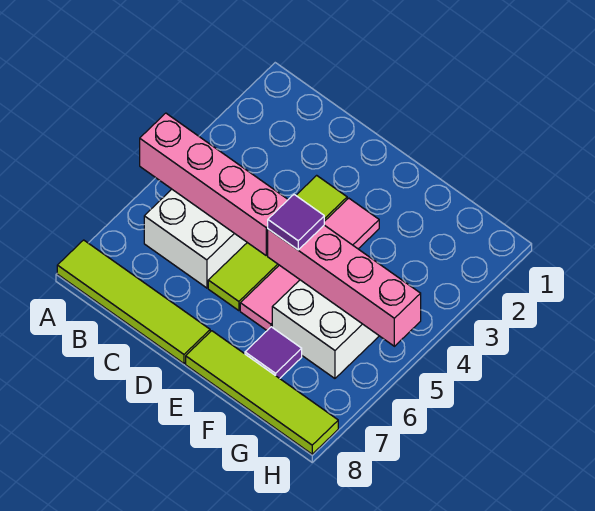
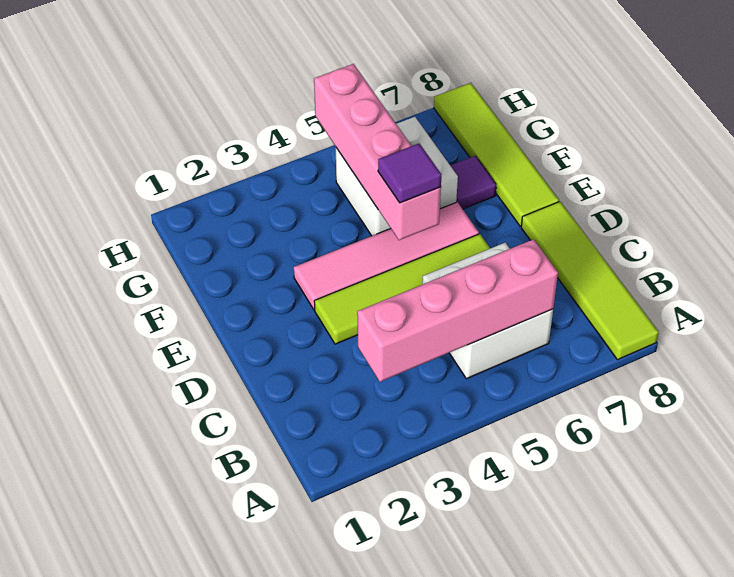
pink brick A5:D5 level 2 -> pink brick B3:B6 level 2

